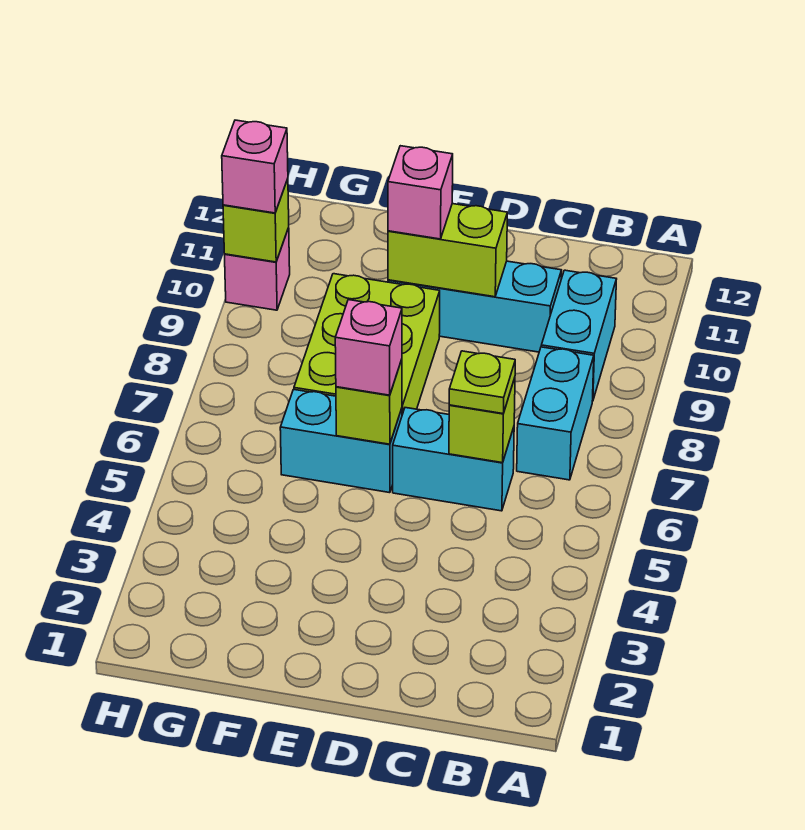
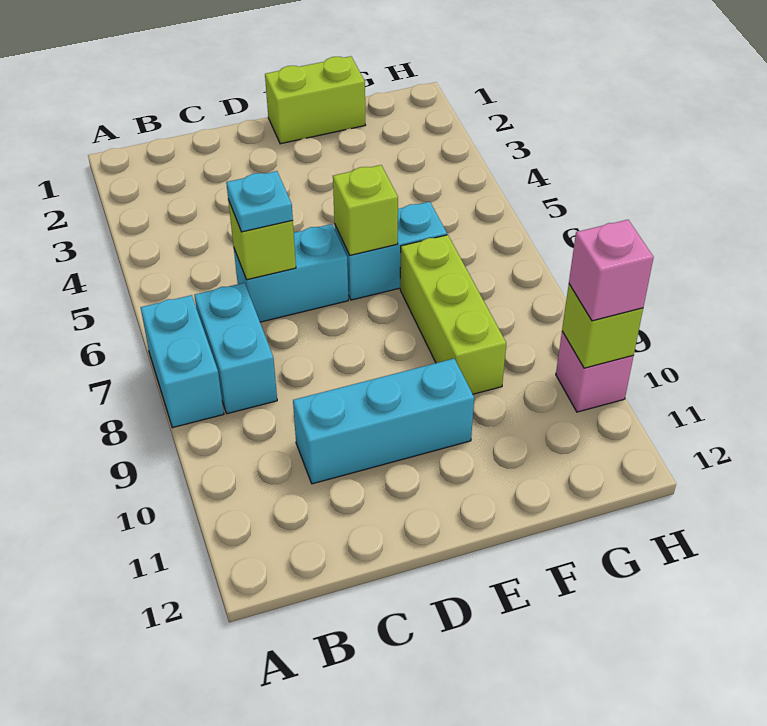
cyan brick B9:B10 level 1 -> cyan brick A7:A8 level 1
lime plate C6 level 3 -> cyan plate C6 level 3
lime brick D10:E10 level 2 -> lime brick E1:F1 level 1
pink brick E6 level 3 -> none
lime brick E7:F9 level 1 -> lime brick F7:F9 level 1
pink brick E10 level 3 -> none

